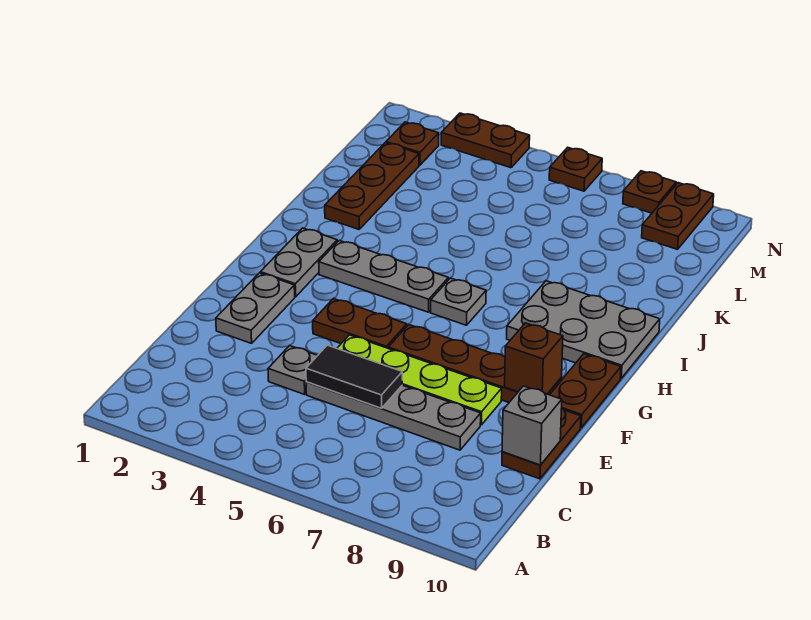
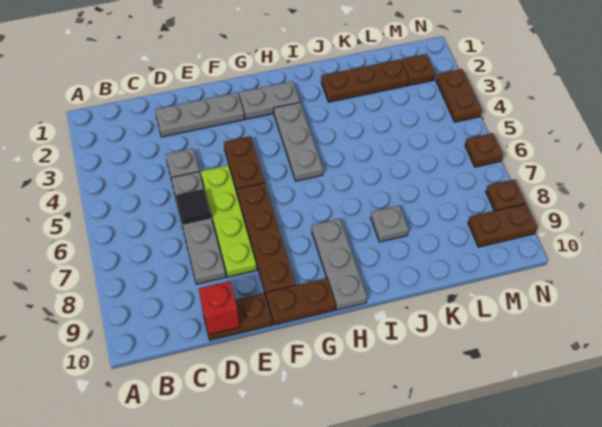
black tile D5:D6 level 2 -> black tile D6 level 2
grey brick D10 level 2 -> red brick D10 level 2
grey plate E2:F2 level 1 -> grey plate D2:F2 level 1
brown brick F9 level 2 -> none
grey plate H6 level 1 -> grey plate J8 level 1
grey plate H8:I10 level 1 -> grey plate H8:H10 level 1

